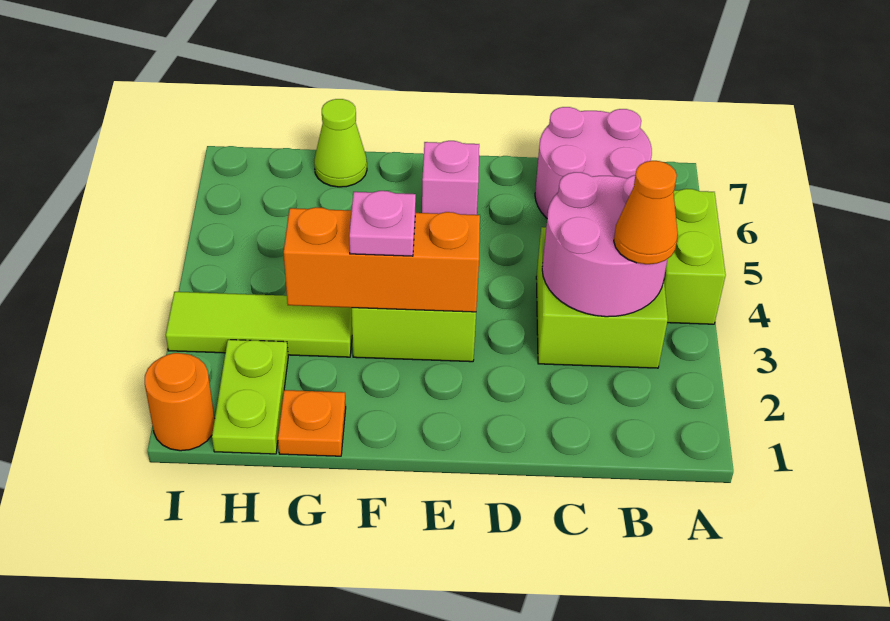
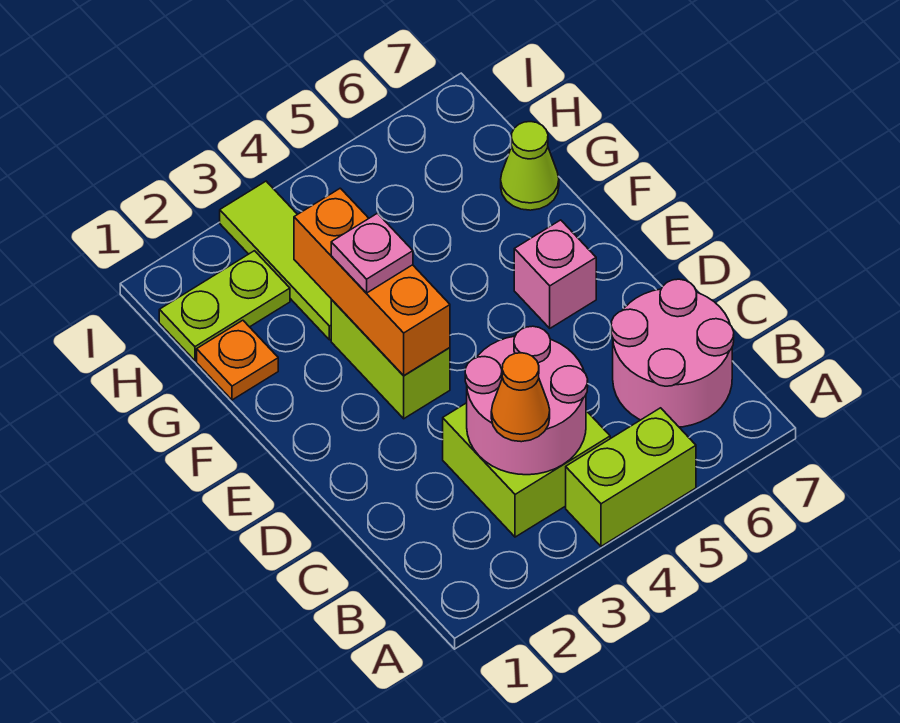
orange round brick I1 level 1 -> none

